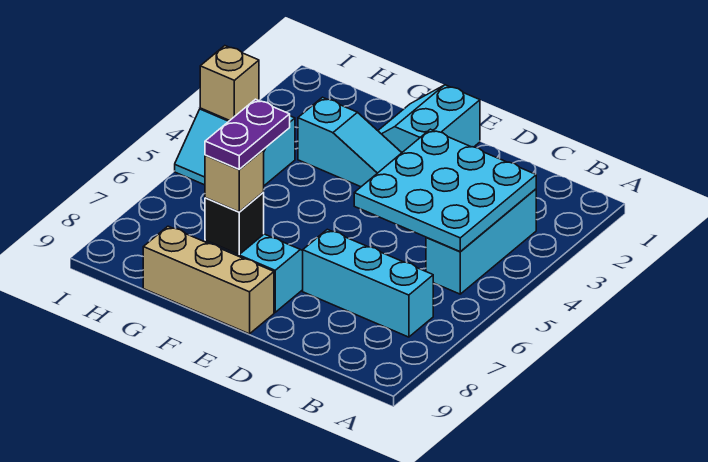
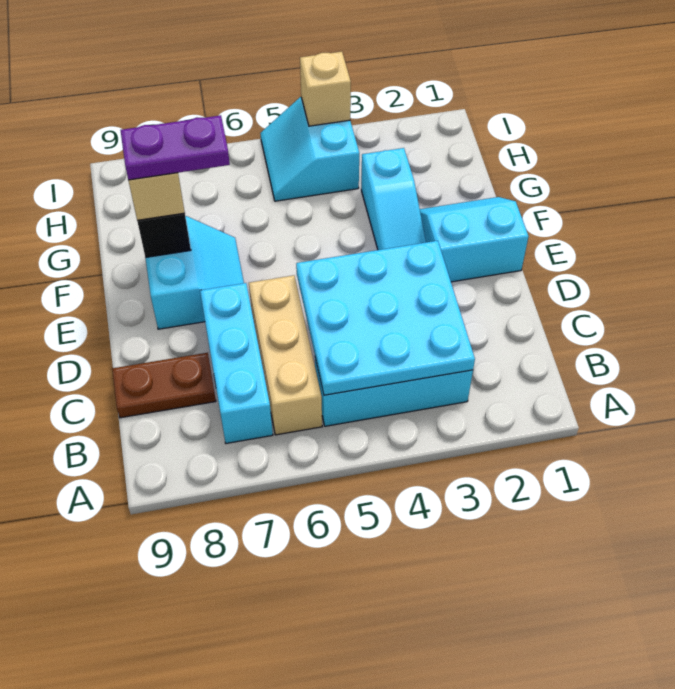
none -> brown plate C8:C9 level 1
tan brick E9:G9 level 1 -> tan brick B6:D6 level 1

